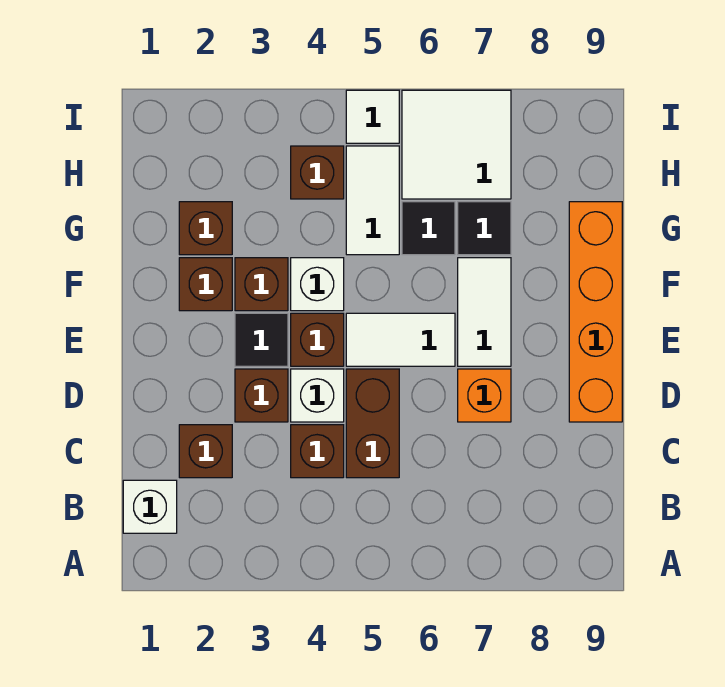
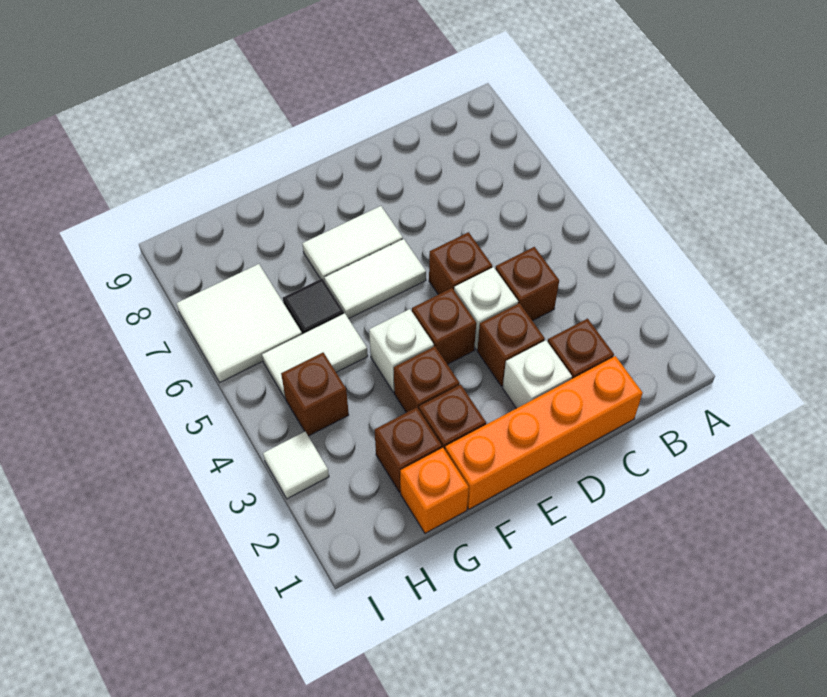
white brick B1 level 1 -> white brick D2 level 1
brown brick C5:D5 level 1 -> brown brick D5 level 1
orange brick D7 level 1 -> orange brick G1 level 1
orange brick D9:G9 level 1 -> orange brick C1:F1 level 1
black tile E3 level 1 -> none
white tile E5:E6 level 1 -> white tile E6:F6 level 1
black tile G7 level 1 -> none
white tile I5 level 1 -> white tile I3 level 1

